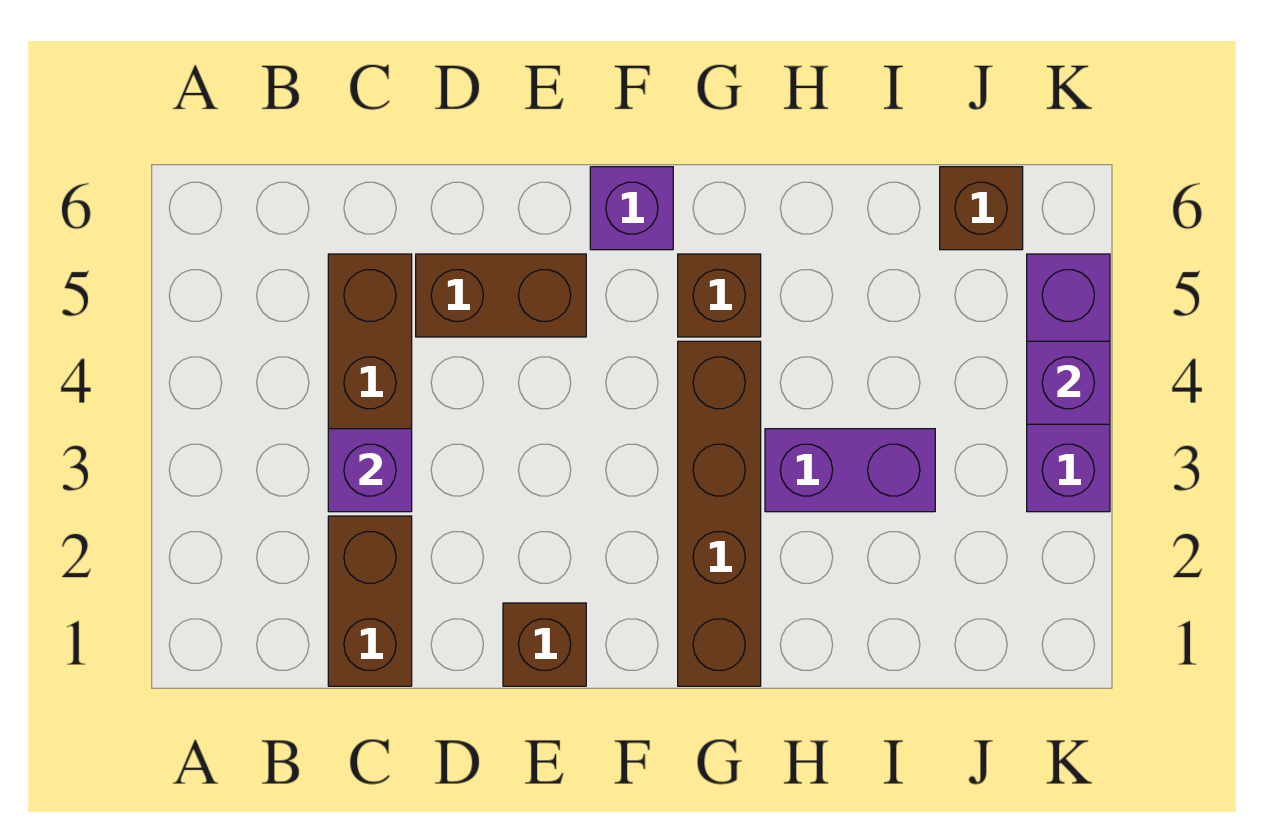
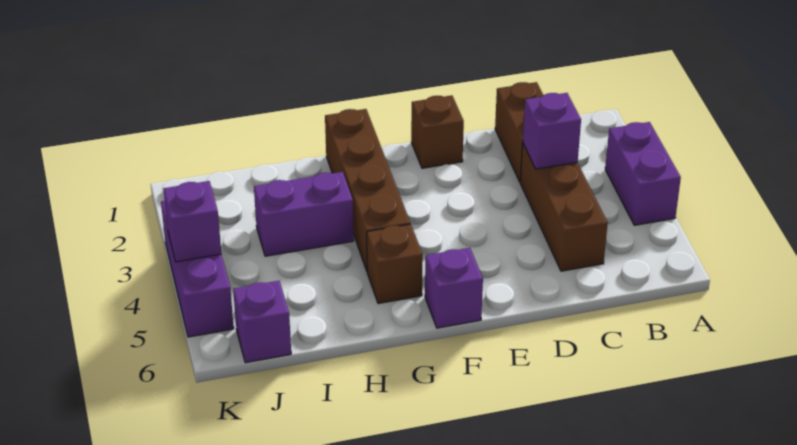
none -> purple brick A3:A4 level 1
brown brick D5:E5 level 1 -> none
brown brick J6 level 1 -> purple brick J6 level 1

